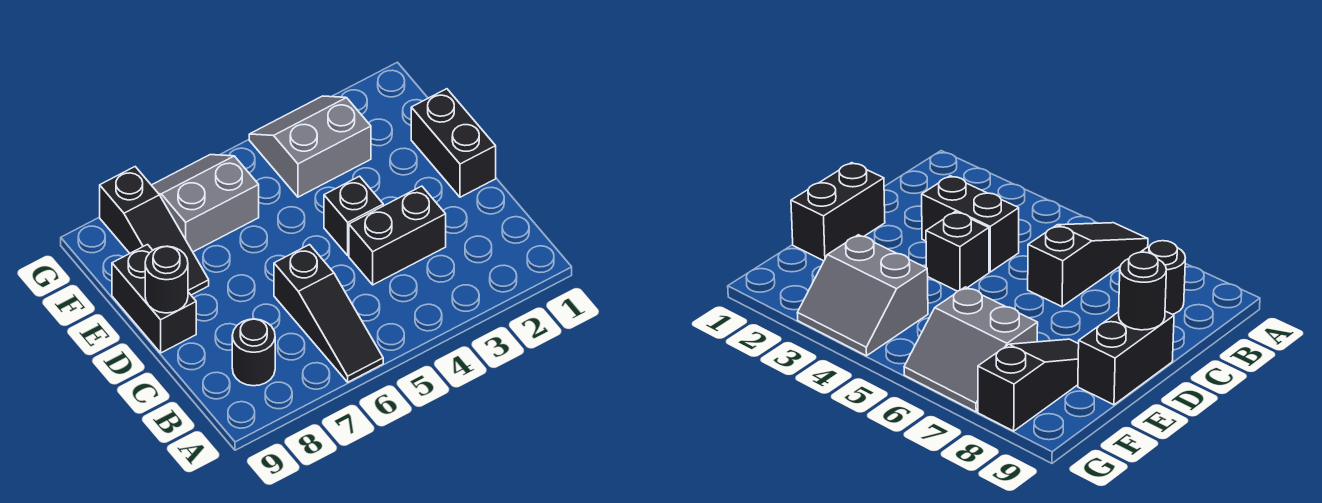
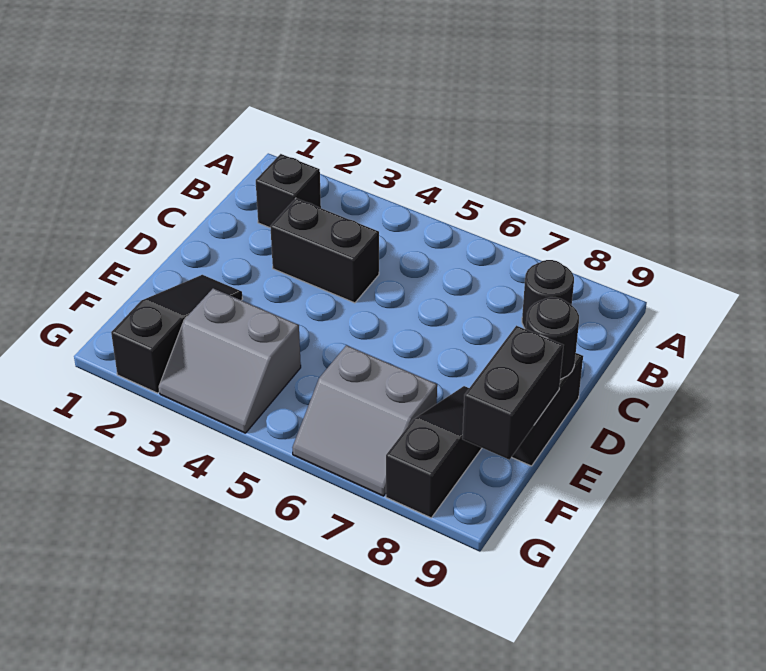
black slope A6:C6 level 1 top C -> black slope E2:G2 level 1 top G
black brick D1:E1 level 1 -> black brick E9:F9 level 2
black brick D4 level 1 -> black brick B2 level 1

